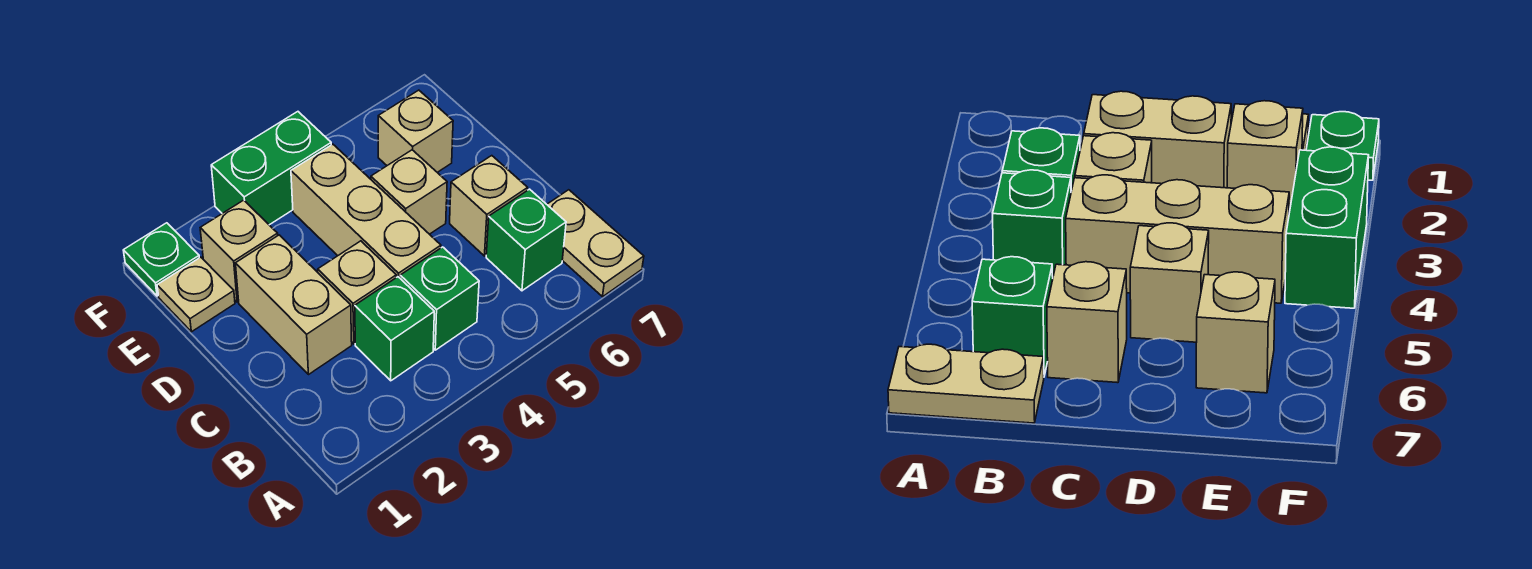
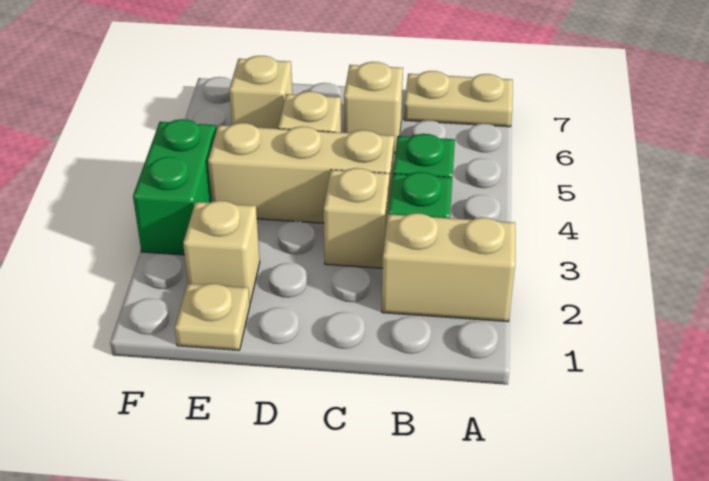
green brick B6 level 1 -> none
tan brick C2:D2 level 1 -> tan brick A2:B2 level 1
green plate F1 level 1 -> none

